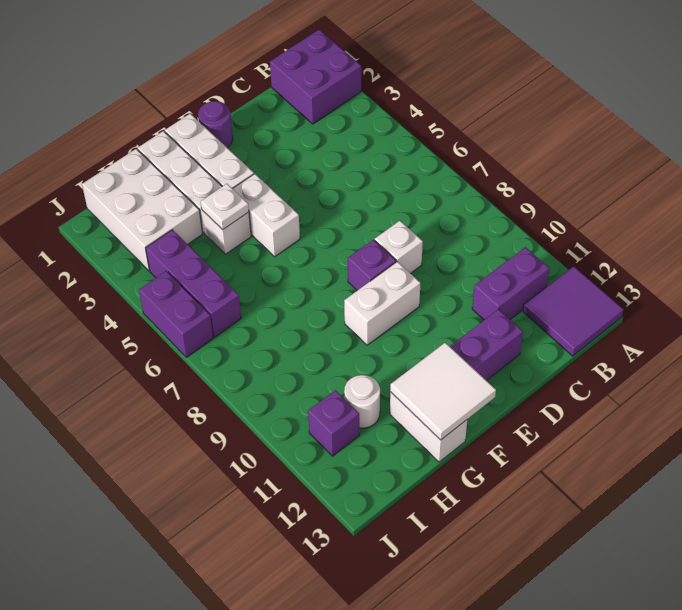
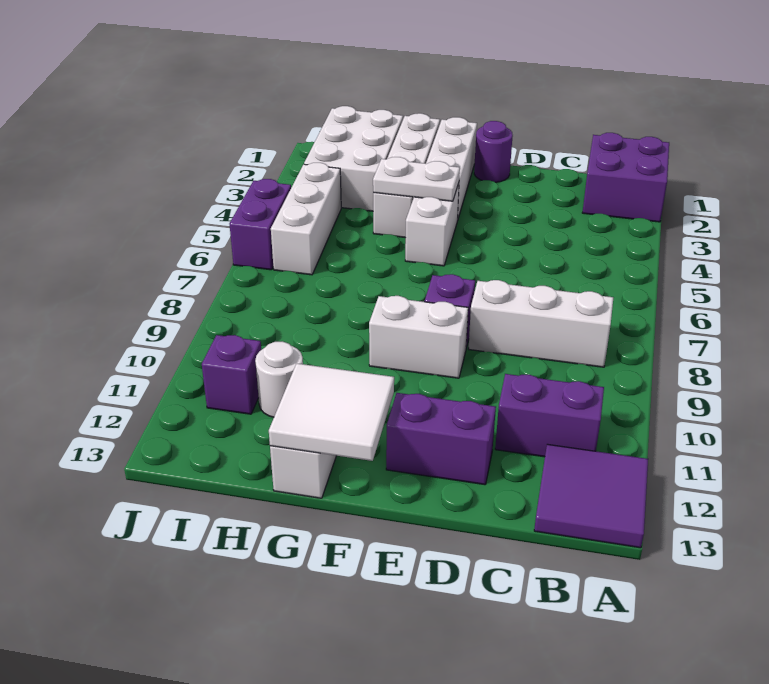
white brick D8 level 1 -> white brick B8:D8 level 1
white plate G4 level 2 -> white plate F4:G4 level 2
purple brick I4:I6 level 1 -> white brick I4:I6 level 1

